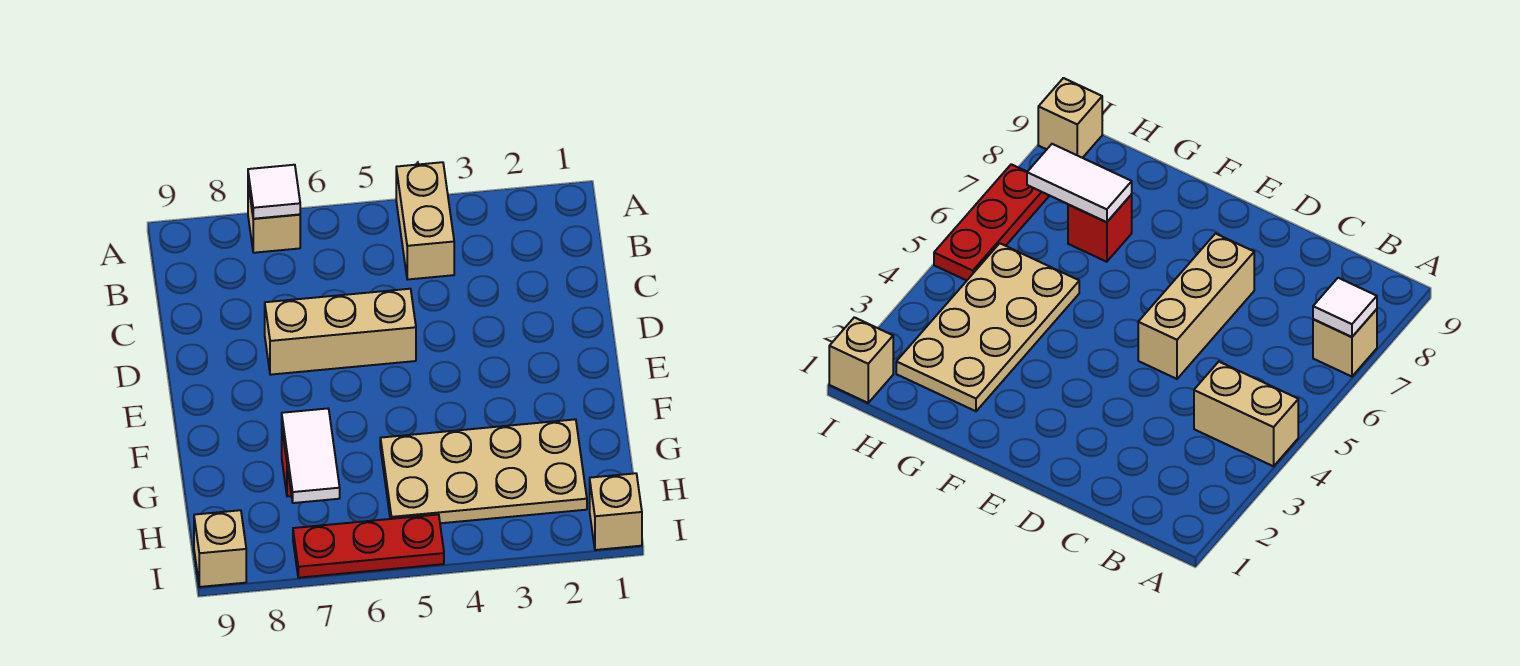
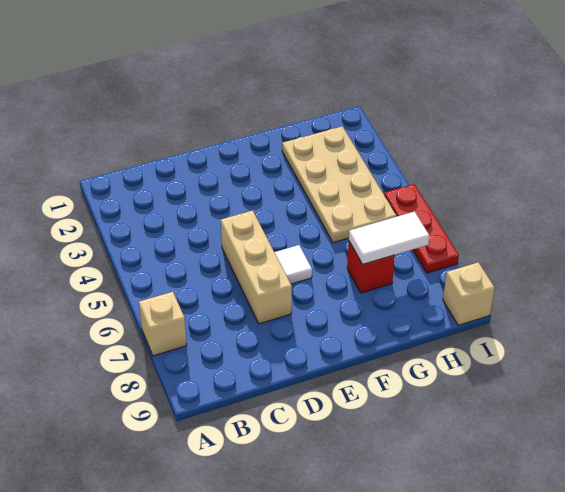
tan brick A4:B4 level 1 -> none
white tile A7 level 2 -> white tile E6 level 1
tan brick I1 level 1 -> none

